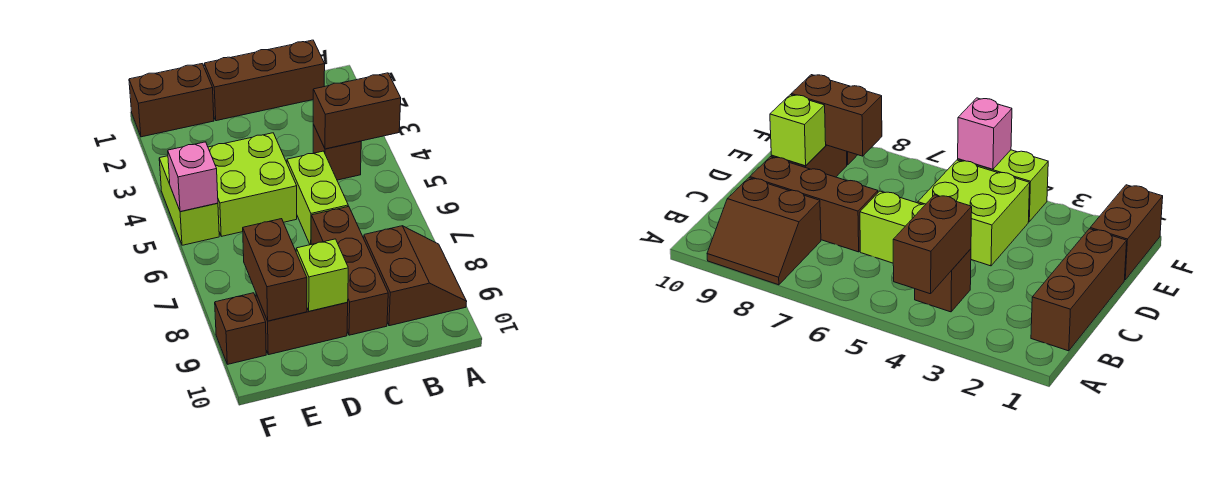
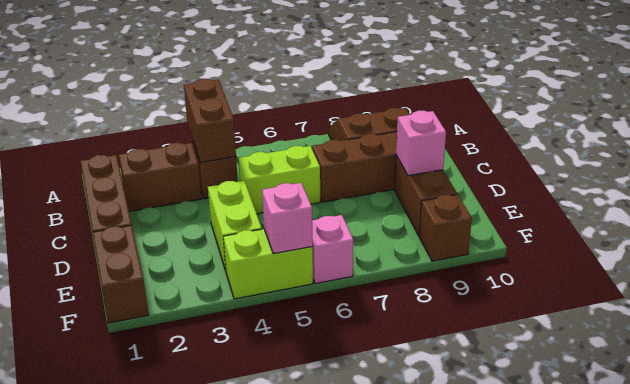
lime brick D4:E5 level 1 -> lime brick D4:E4 level 1
lime brick D9 level 2 -> pink brick D9 level 2
brown brick E8:E9 level 2 -> brown brick B2:B3 level 1
none -> pink brick F6 level 1

